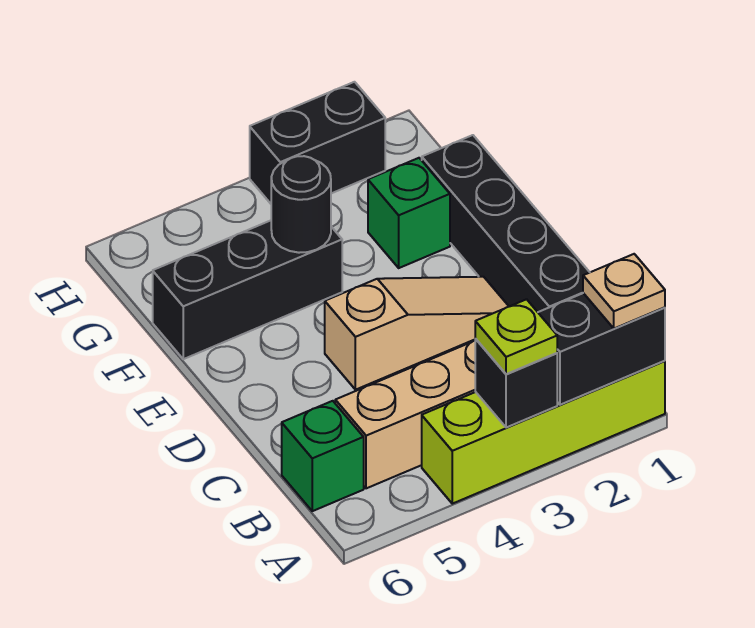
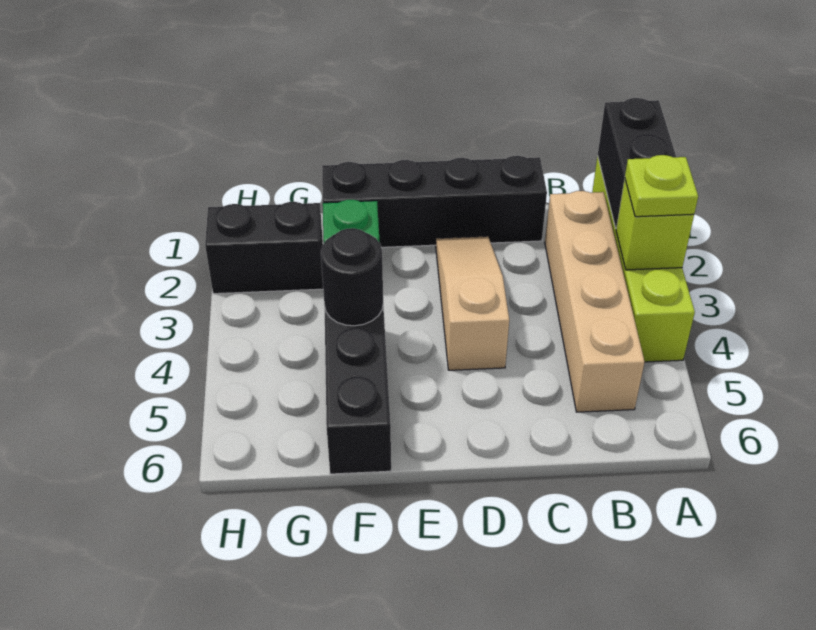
tan plate A1 level 3 -> none
black brick A3 level 2 -> lime brick A3 level 2
green brick B6 level 1 -> none
black brick H2:H3 level 1 -> black brick G2:H2 level 1

